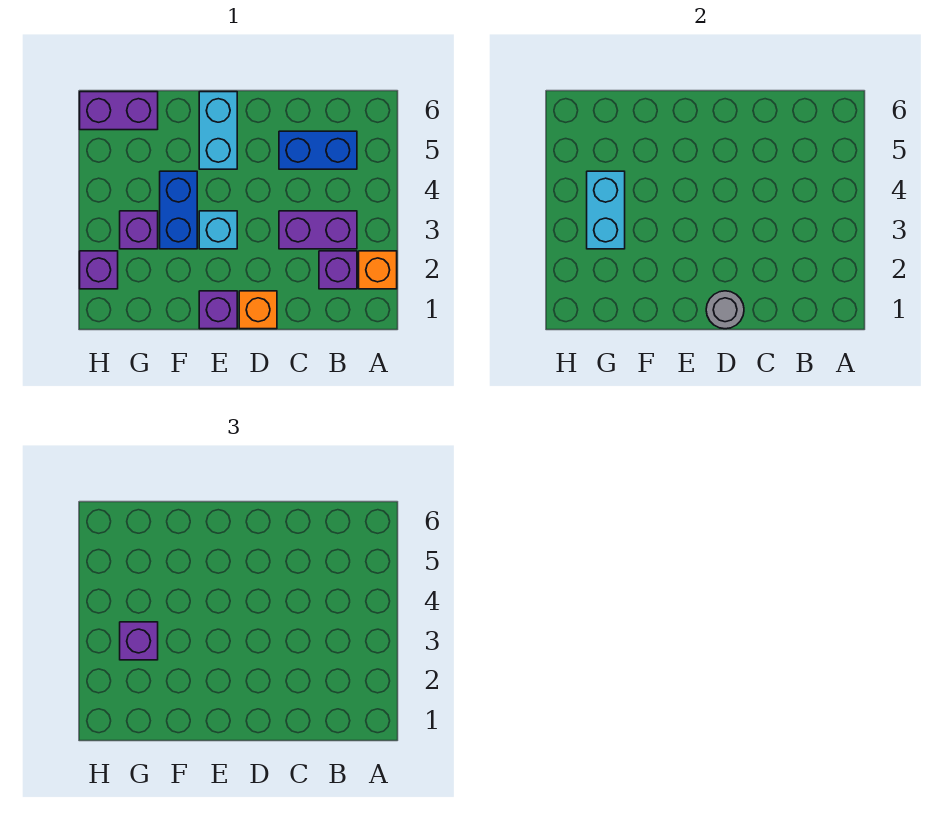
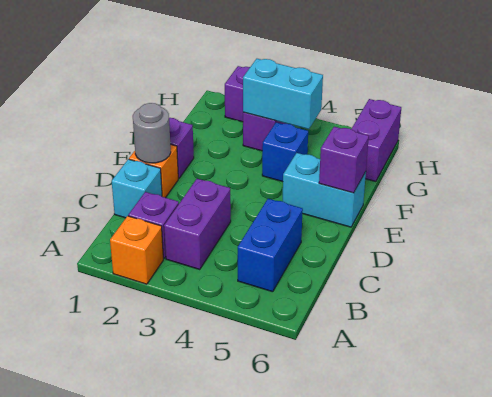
cyan brick E3 level 1 -> cyan brick C1 level 1
blue brick F3:F4 level 1 -> blue brick F4 level 1
purple brick G3 level 3 -> purple brick E6 level 2

